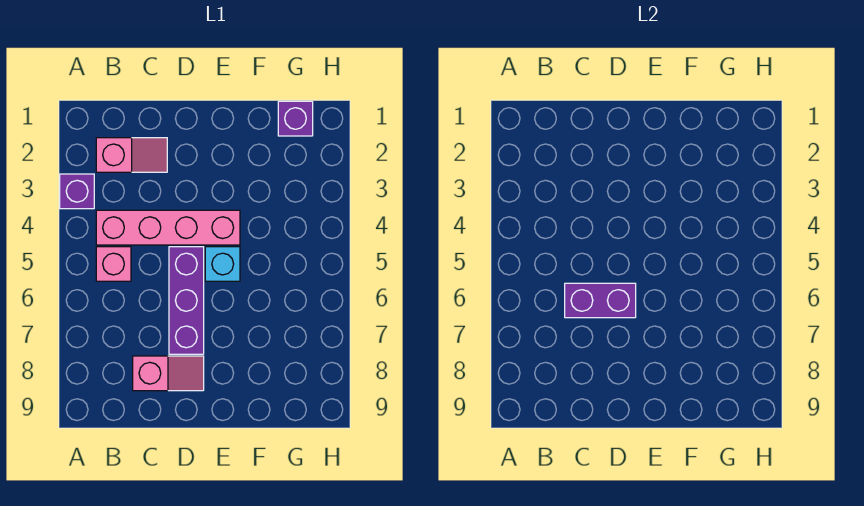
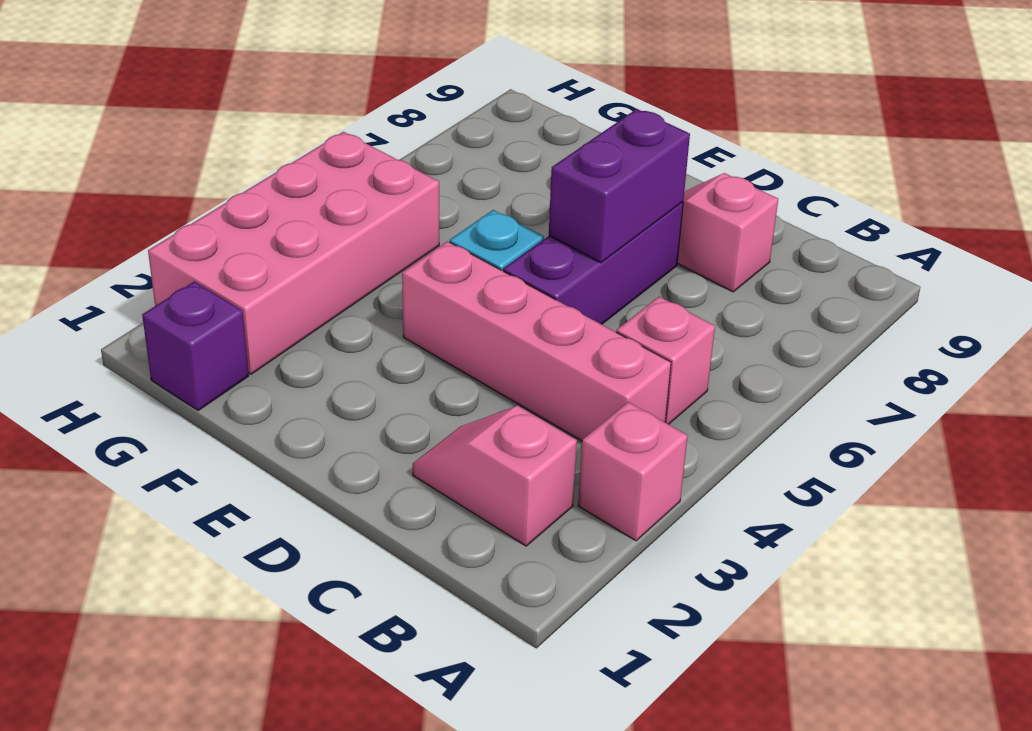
purple brick A3 level 1 -> pink brick A3 level 1
purple brick C6:D6 level 2 -> purple brick D6:D7 level 2
none -> pink brick G2:H5 level 1

